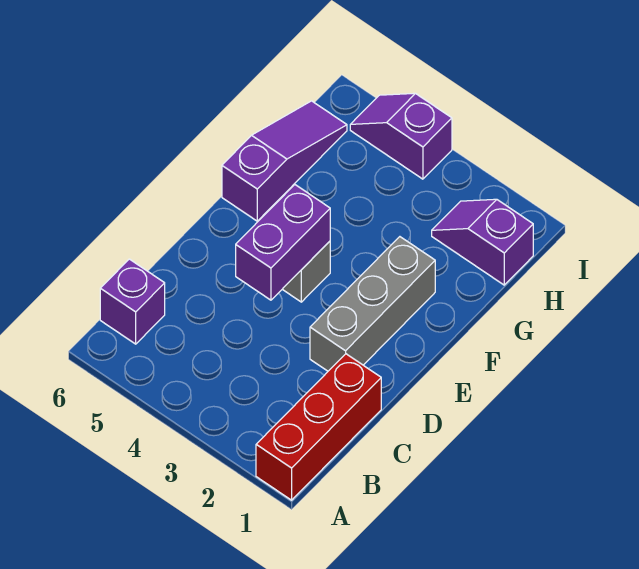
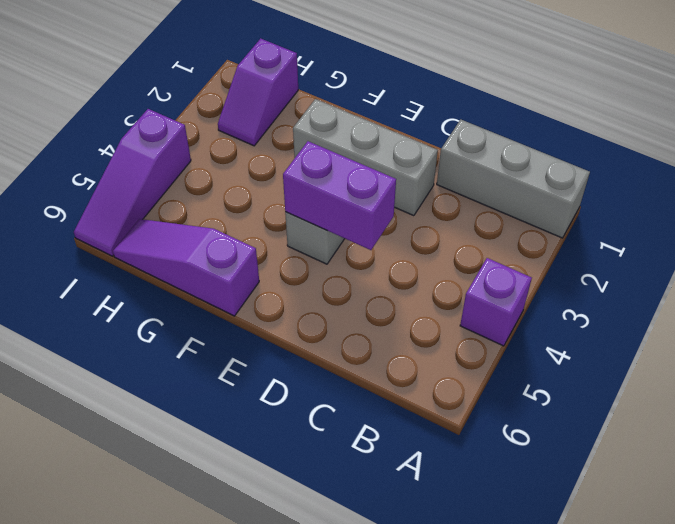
red brick A1:C1 level 1 -> grey brick A1:C1 level 1
purple brick B6 level 1 -> purple brick A4 level 1
purple slope I4:I5 level 1 top 4 -> purple slope I4:I6 level 1 top 4

